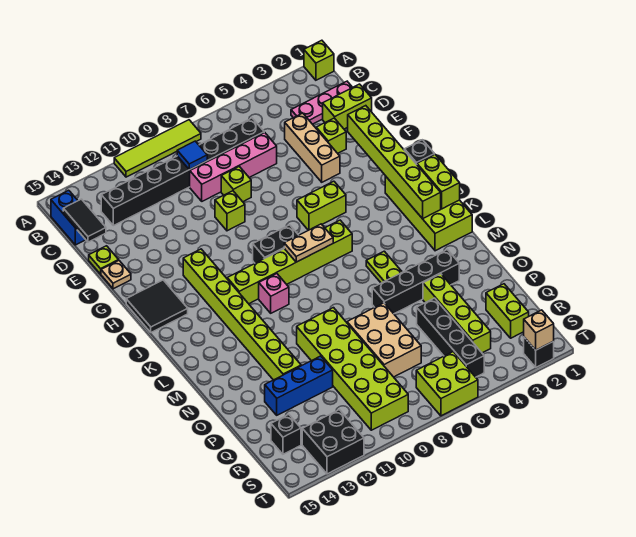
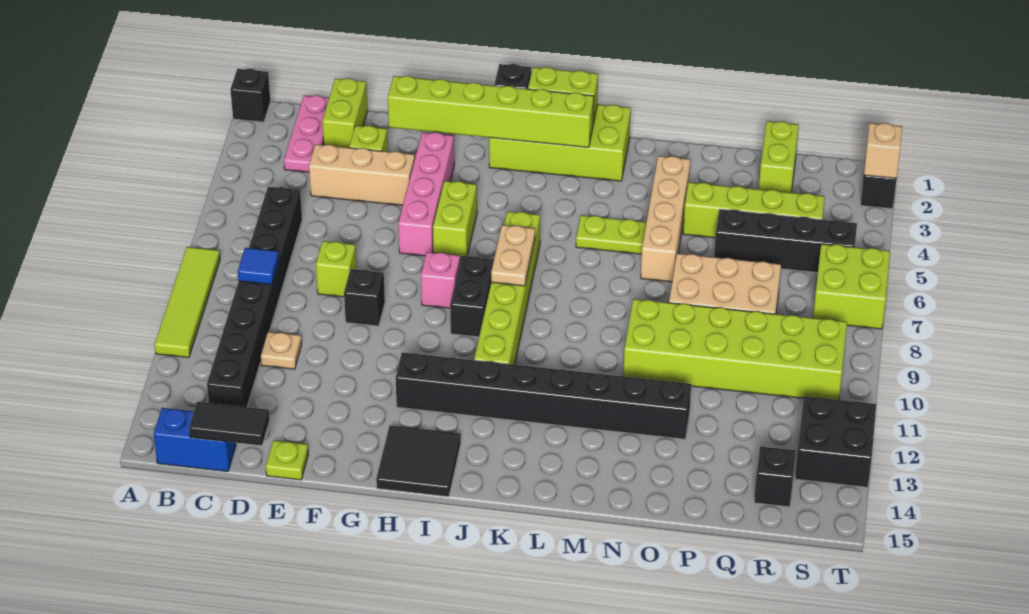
lime brick A1 level 1 -> black brick A1 level 1
pink brick D6:D9 level 1 -> pink brick G3:G6 level 1
lime brick F9 level 1 -> black brick F9 level 1
tan plate F15 level 1 -> tan plate D11 level 1
lime brick H12:O12 level 1 -> black brick H12:O12 level 1
pink brick K10 level 1 -> pink brick H8 level 1
black brick N3:N6 level 1 -> tan brick N3:N6 level 1
blue brick P11:P13 level 1 -> none
lime brick Q2:R2 level 1 -> lime brick Q1:Q2 level 1

